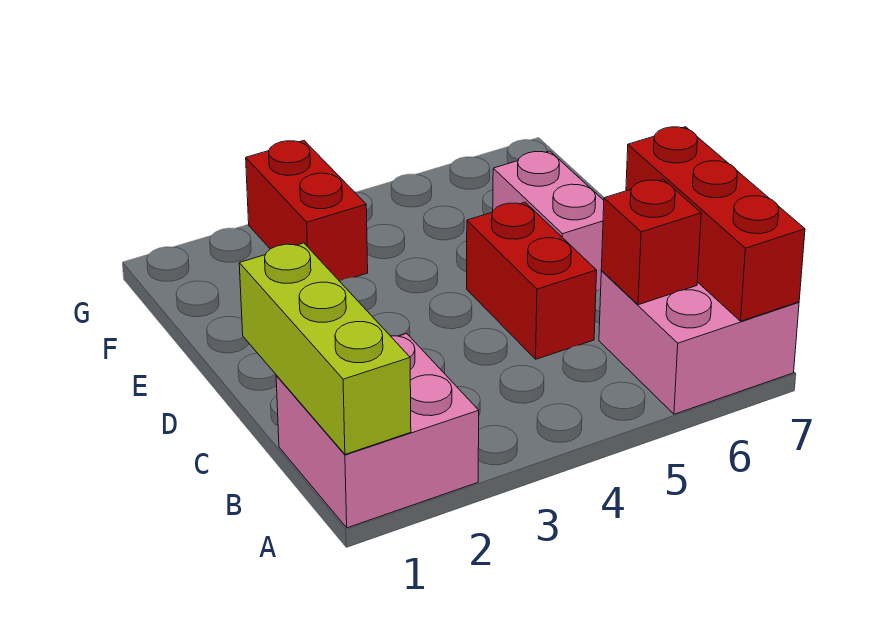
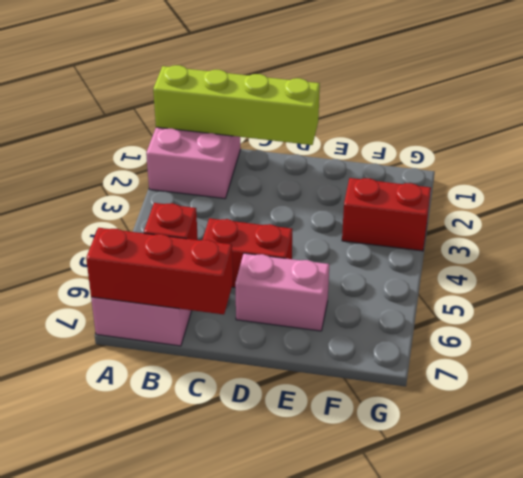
lime brick A1:C1 level 2 -> lime brick A1:D1 level 2

